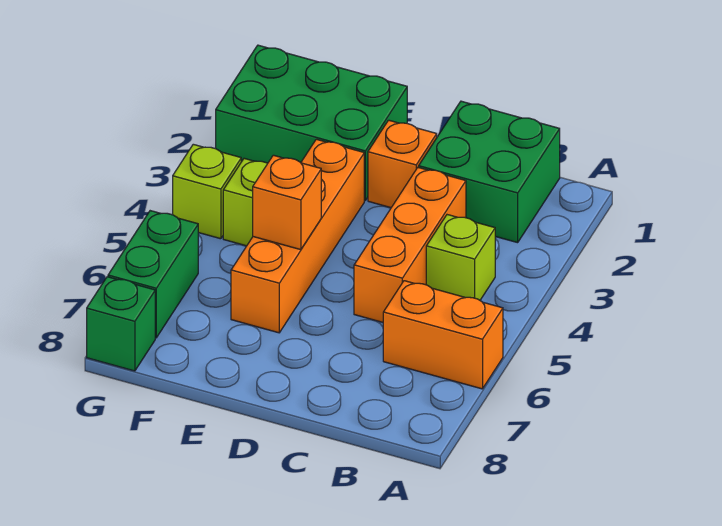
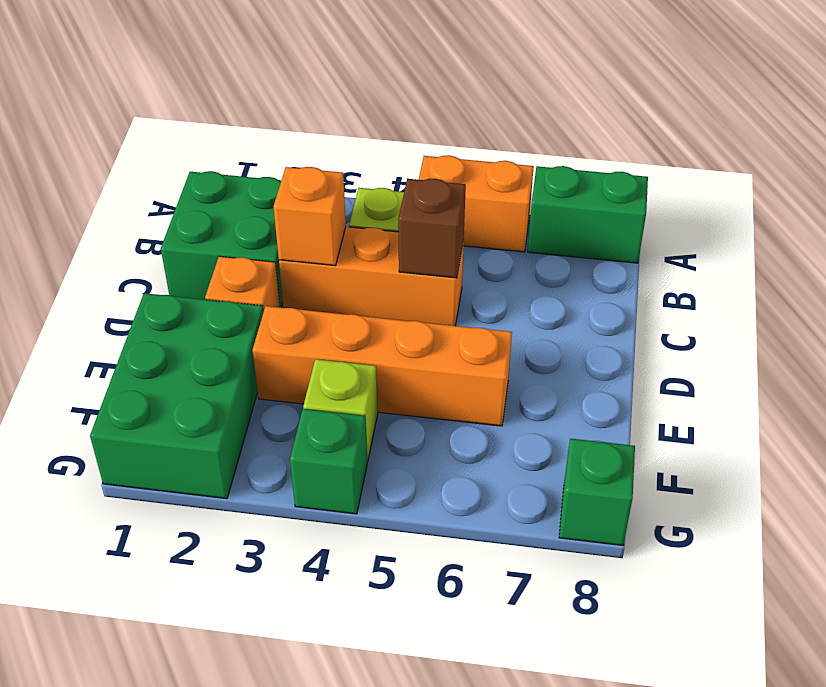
orange brick A6:B6 level 1 -> orange brick A5:A6 level 1
none -> brown brick C5 level 2
orange brick E5 level 2 -> orange brick C3 level 2
lime brick G4 level 1 -> green brick G4 level 1
green brick G6:G7 level 1 -> green brick A7:A8 level 1

